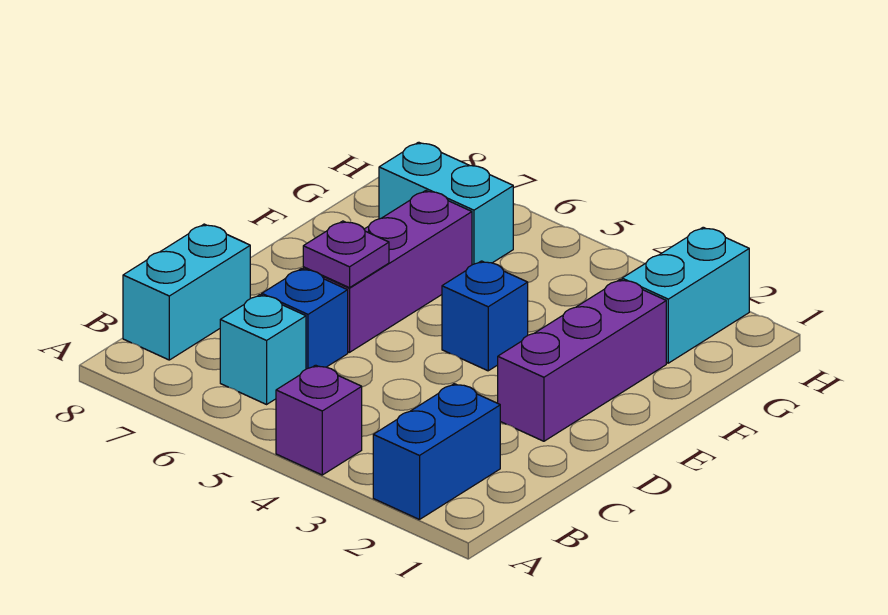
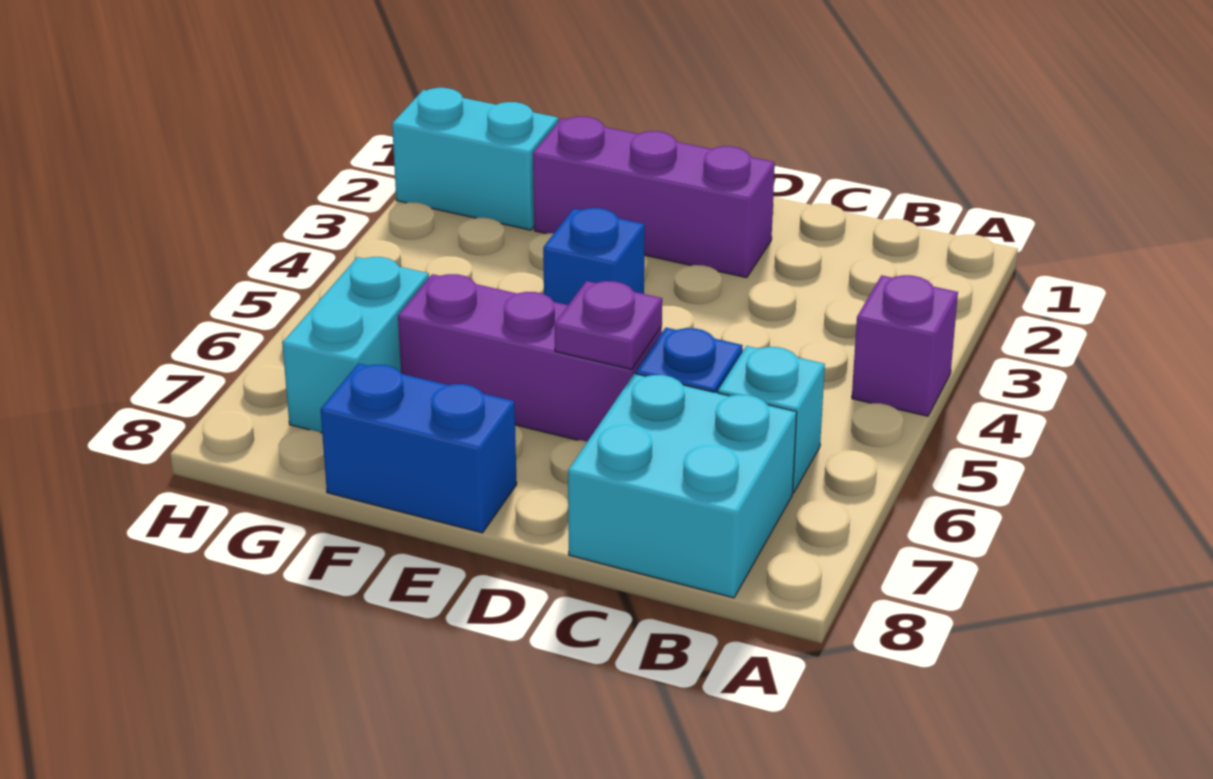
blue brick A2:B2 level 1 -> blue brick E8:F8 level 1
cyan brick B8:C8 level 1 -> cyan brick B7:C8 level 1

